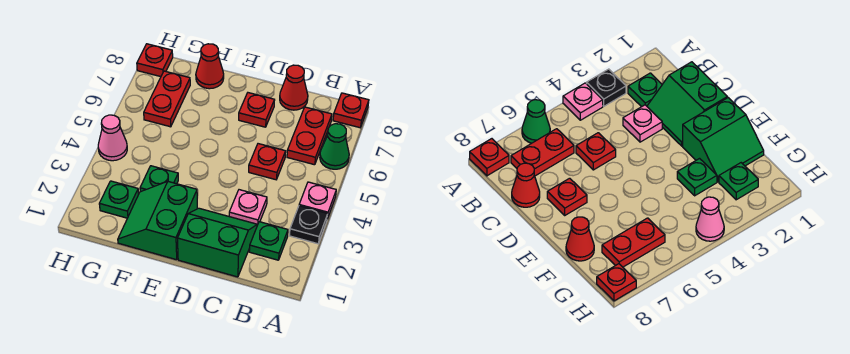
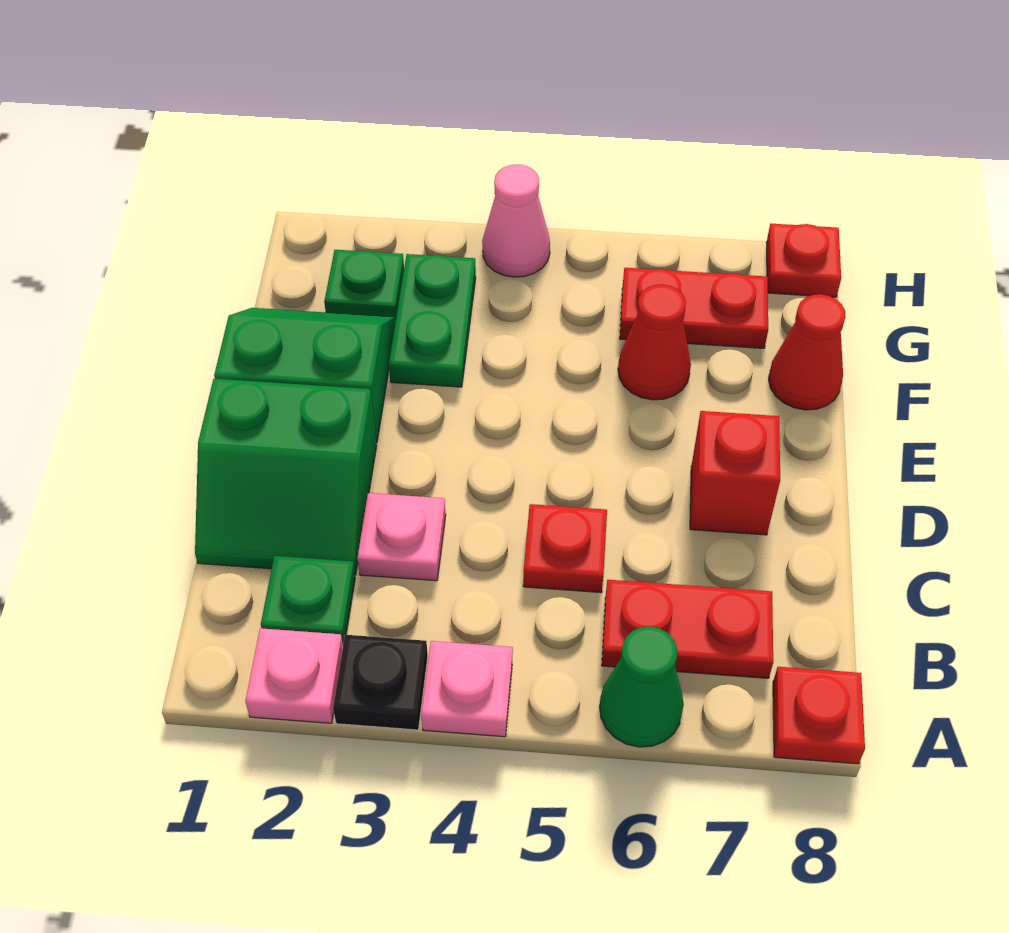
none -> pink plate A2 level 1
green slope C1:D2 level 1 top 1 -> green slope C1:D2 level 1 top D
red cone C8 level 1 -> red cone F6 level 1
red plate D7 level 1 -> red brick D7 level 1
green plate F3 level 1 -> green plate F3:G3 level 1

